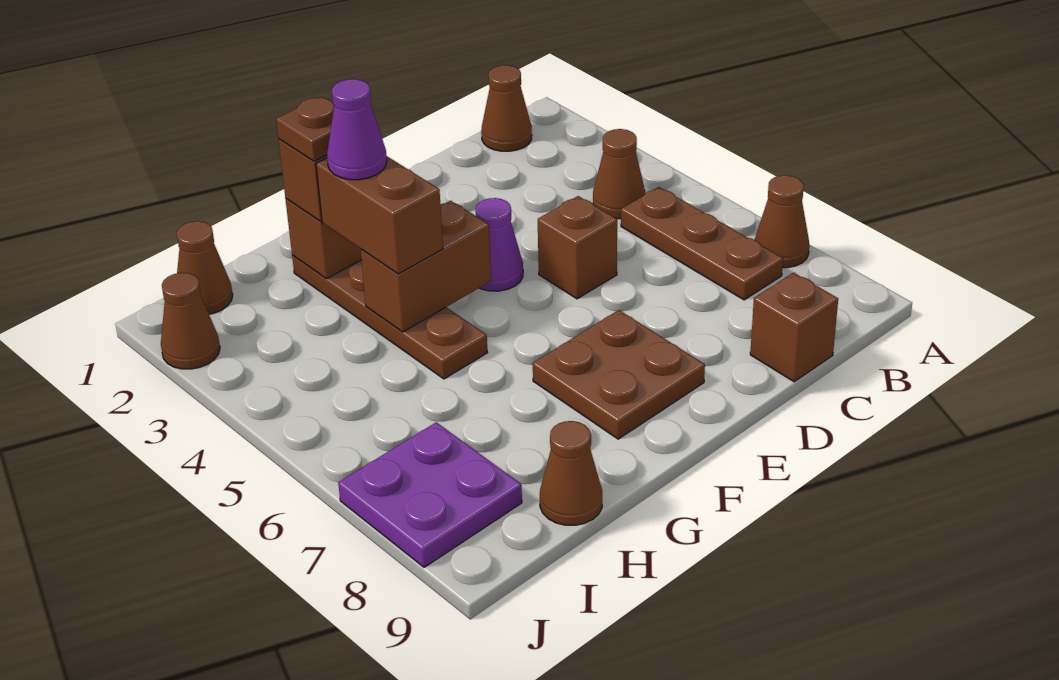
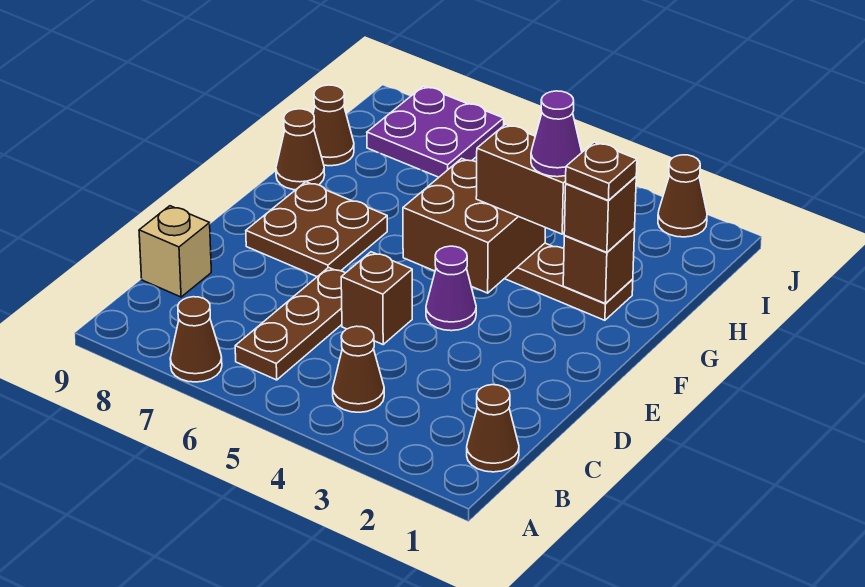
brown plate B5:B7 level 1 -> brown plate B6:D6 level 1
brown brick C9 level 1 -> tan brick C9 level 1
brown brick F4:G4 level 2 -> brown brick F4:G5 level 2
brown cone I1 level 1 -> brown cone G9 level 1

